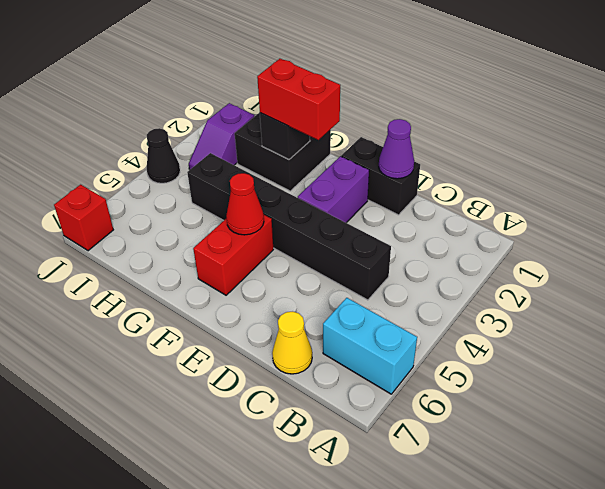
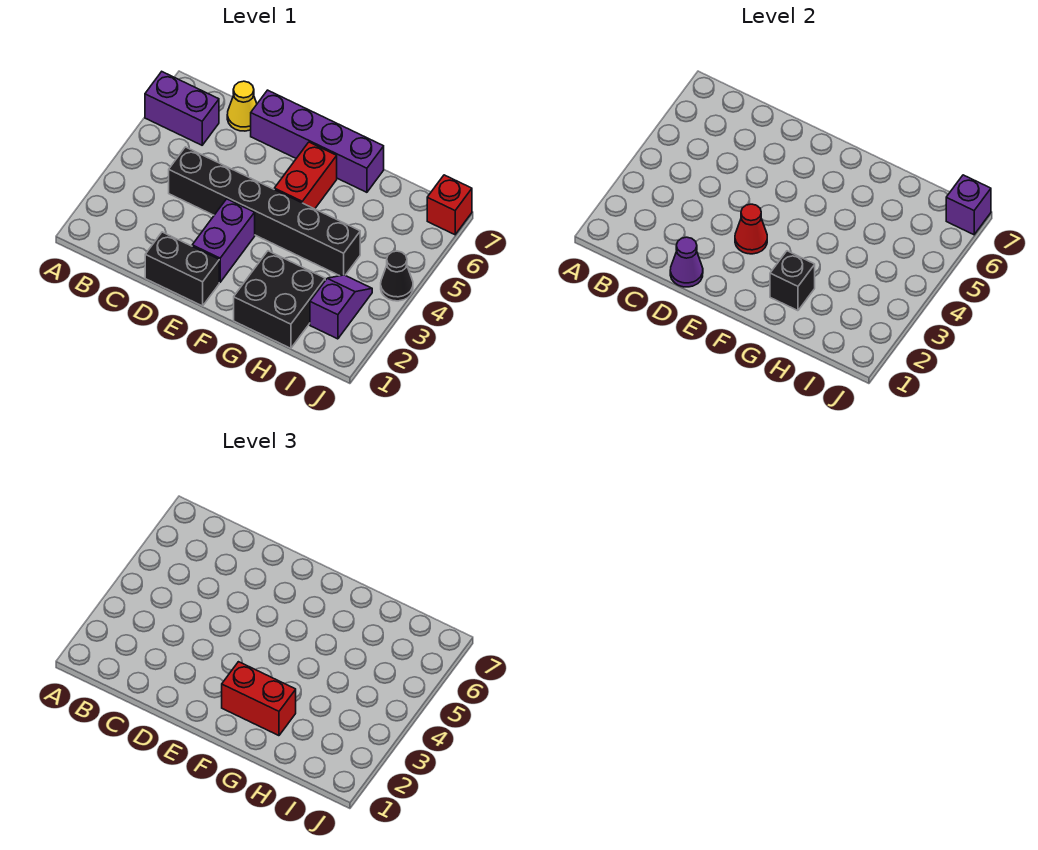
cyan brick A6:B6 level 1 -> purple brick A6:B6 level 1
none -> purple brick D7:G7 level 1
red cone F5 level 2 -> red cone E3 level 2
none -> purple brick J7 level 2

